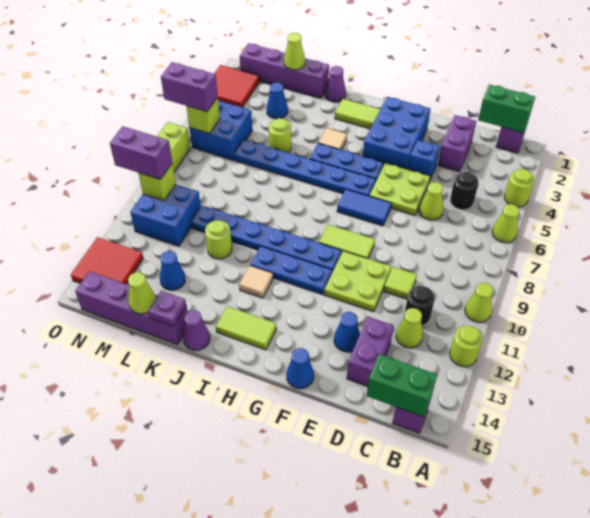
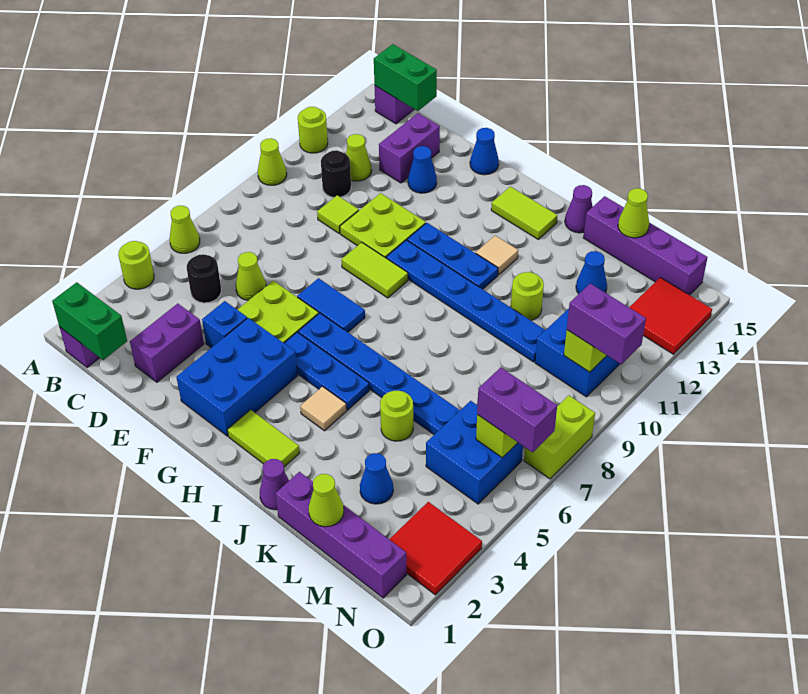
purple plate K15 level 2 -> none

